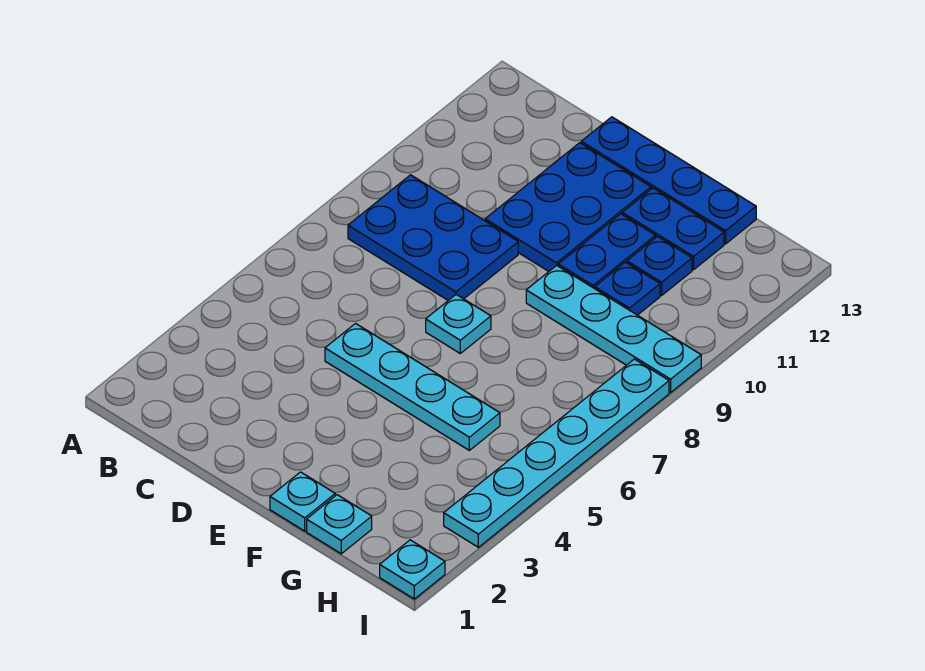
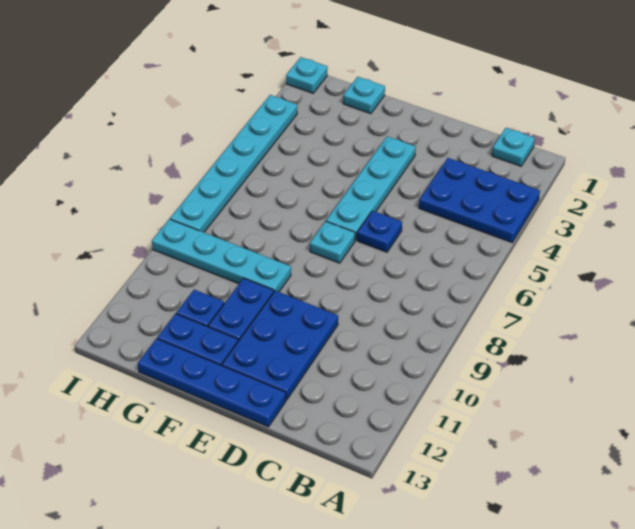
blue plate B8:D9 level 1 -> blue plate A3:C4 level 1
cyan plate D5:G5 level 1 -> cyan plate E3:E6 level 1
cyan plate F1 level 1 -> cyan plate B1 level 1
blue plate G10 level 1 -> blue plate D6 level 1

